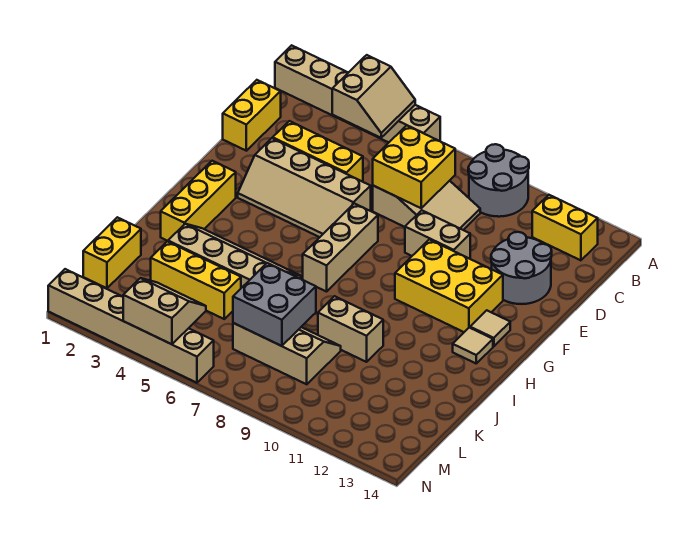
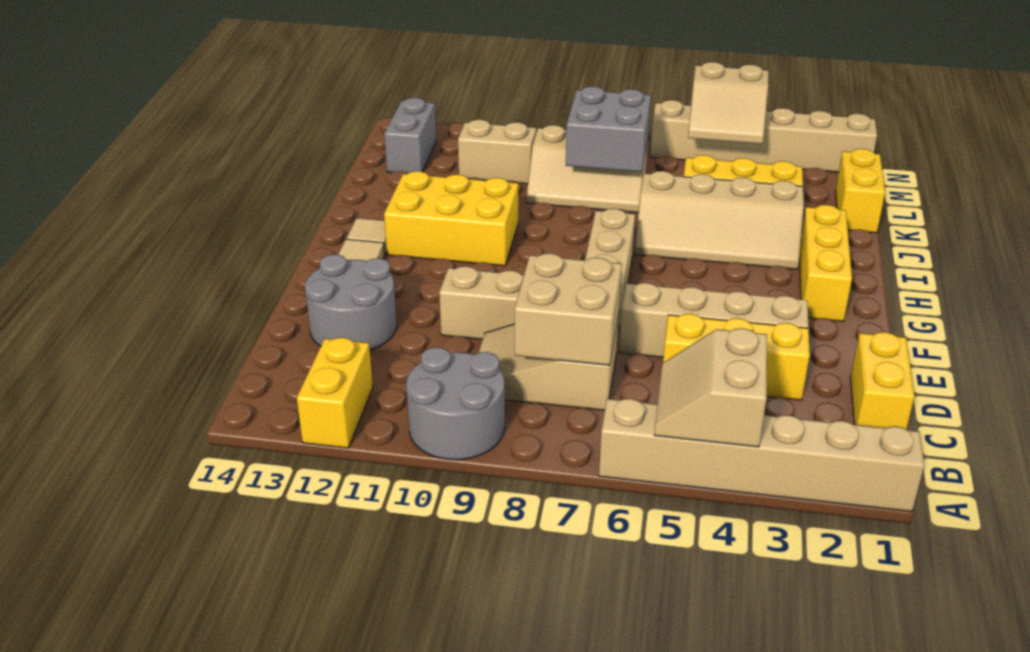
yellow brick B12:B13 level 1 -> yellow brick A12:B12 level 1
yellow brick C7:D8 level 2 -> tan brick C7:D8 level 2
yellow brick F10:G12 level 1 -> yellow brick H10:I12 level 1
tan brick J9:J10 level 1 -> tan brick L10:L11 level 1
none -> grey brick L13:M13 level 1

